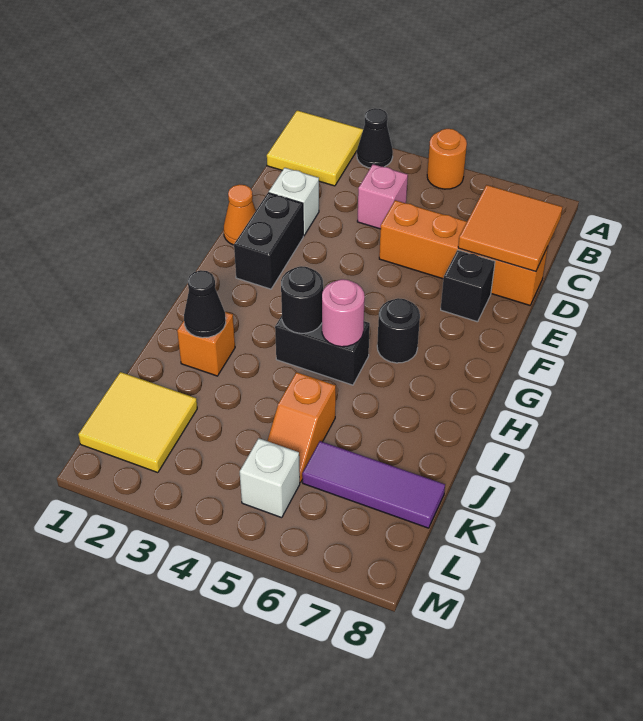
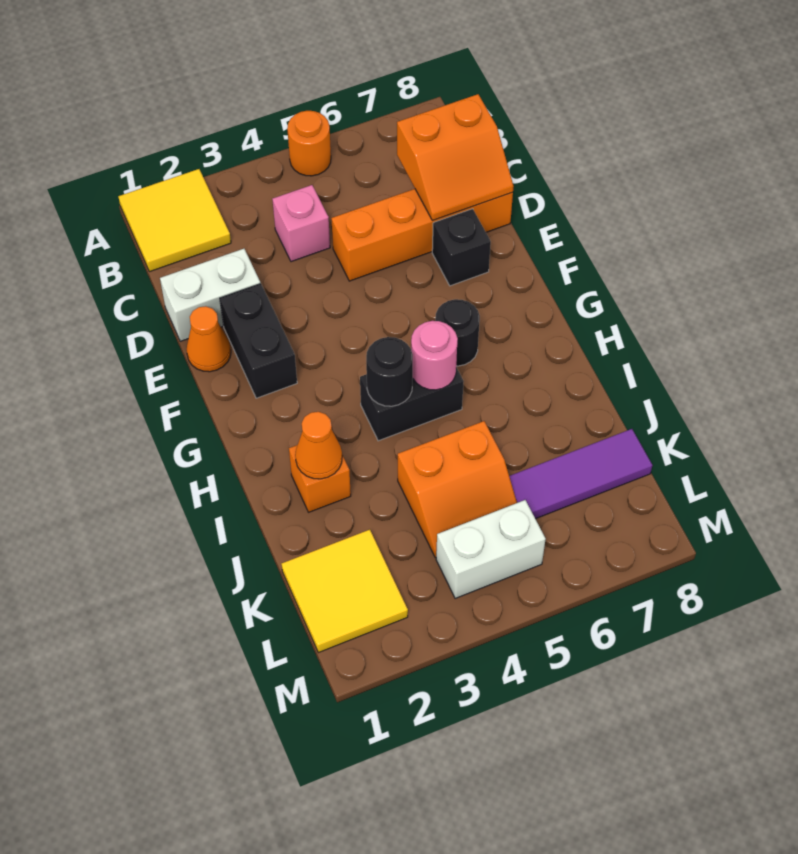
black cone A3 level 1 -> none
orange tile C7:D8 level 2 -> orange slope C7:D8 level 2 top C
white brick D2 level 1 -> white brick D1:D2 level 1
black cone I2 level 2 -> orange cone I2 level 2
orange slope J5:K5 level 1 top J -> orange slope J4:K5 level 1 top J
white brick L5 level 1 -> white brick L4:L5 level 1

